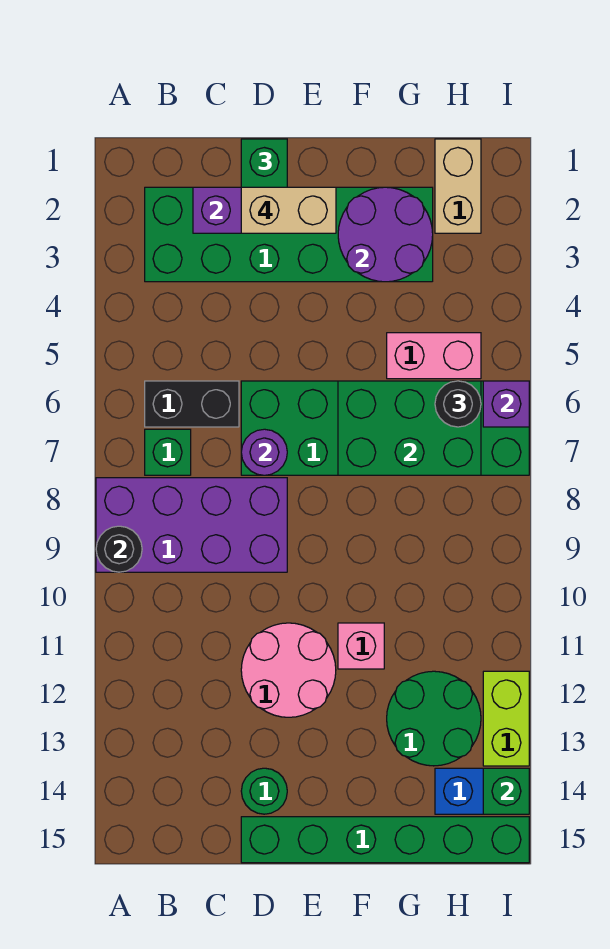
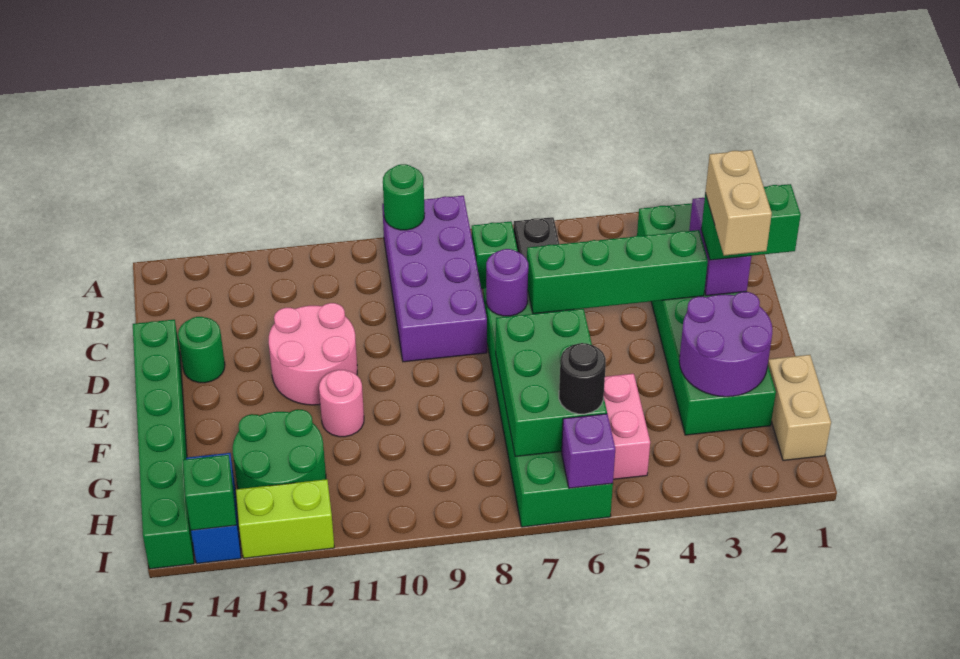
black round brick A9 level 2 -> green round brick A9 level 2
none -> green brick D3:D6 level 2
pink brick F11 level 1 -> pink round brick F11 level 1
tan brick H1:H2 level 1 -> tan brick G1:H1 level 1

